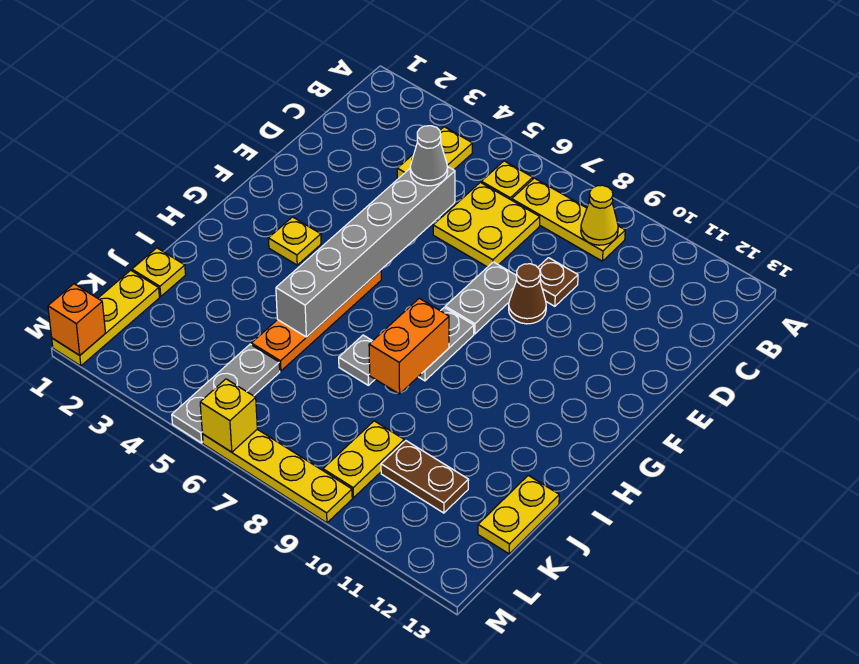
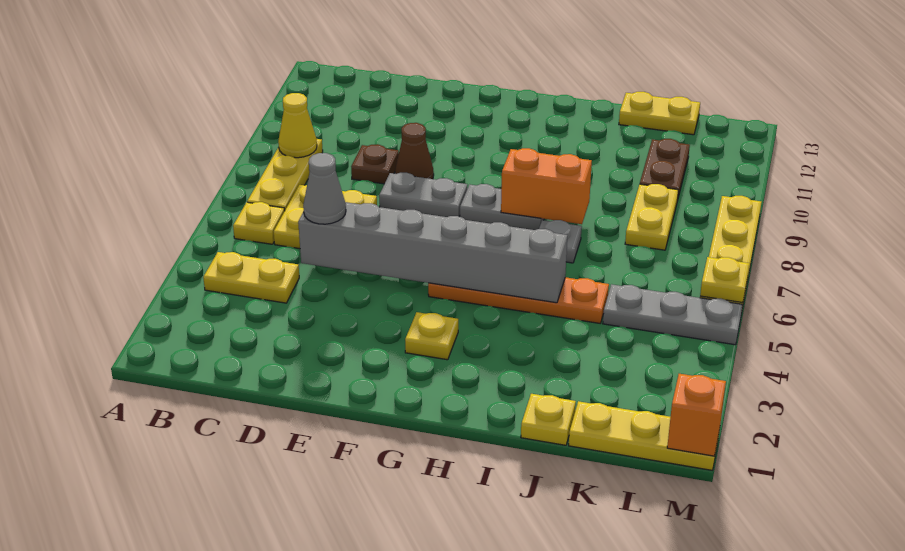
yellow plate K9:L9 level 1 -> yellow plate K8:K9 level 1
yellow brick M6 level 2 -> yellow plate M6 level 2

